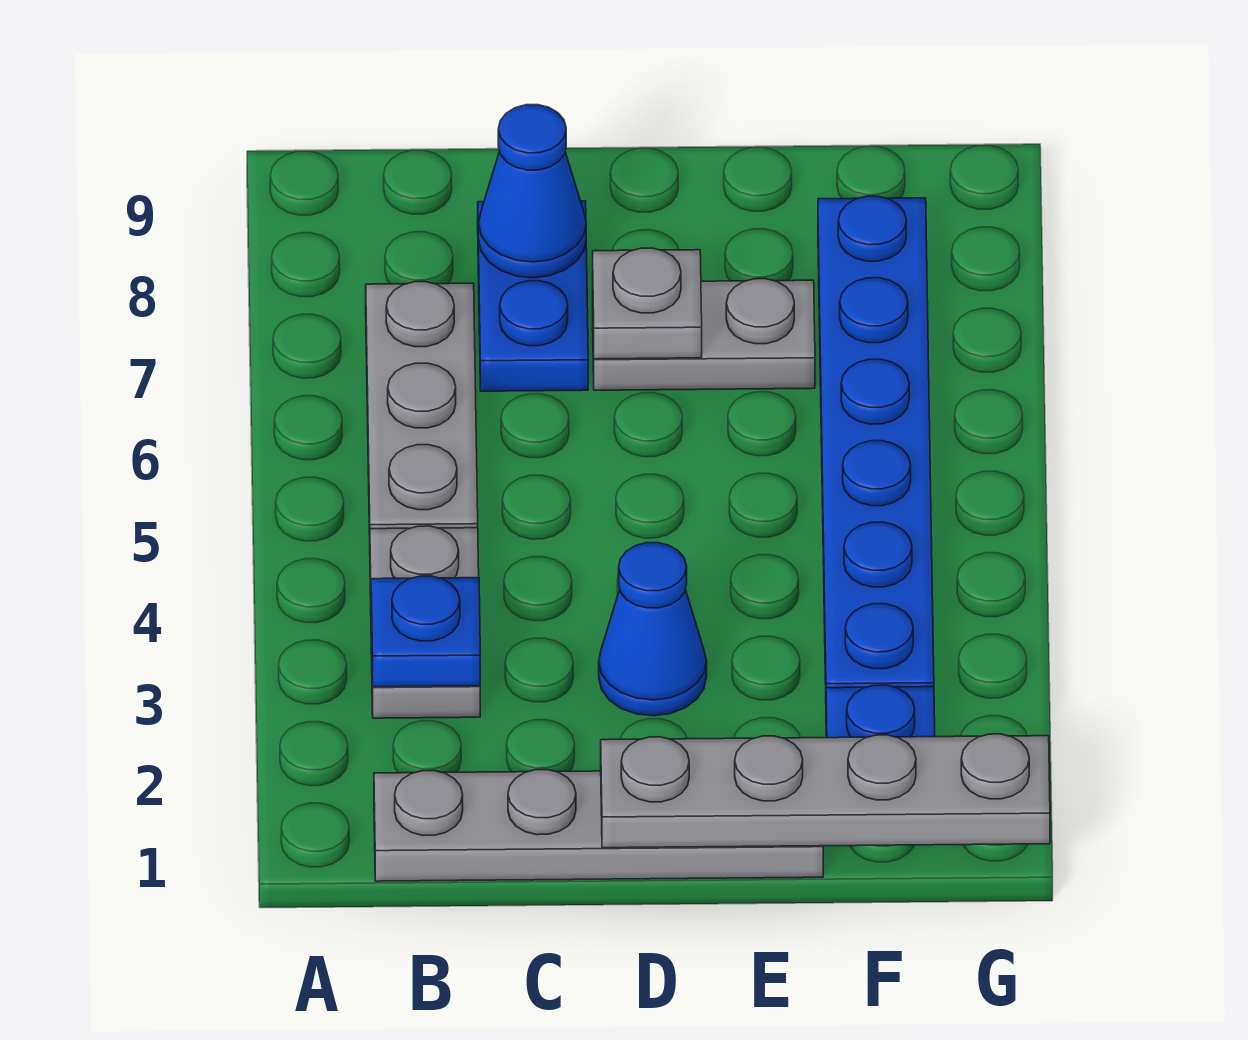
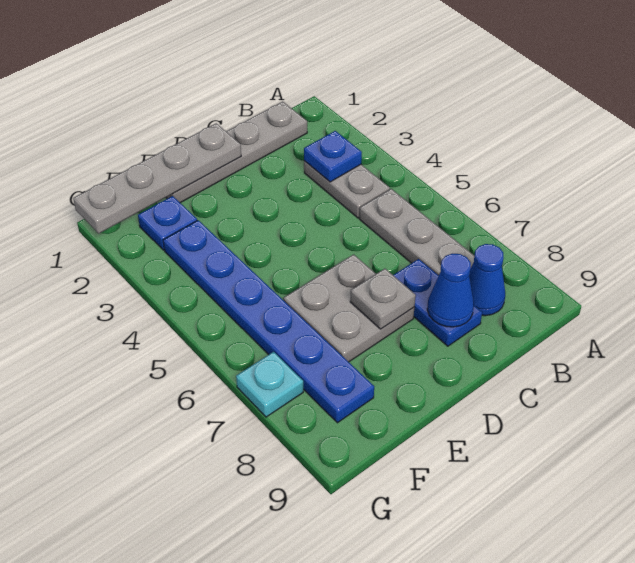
blue cone D3 level 1 -> blue cone B8 level 1
grey plate D7:E7 level 1 -> grey plate D6:E7 level 1
none -> cyan plate G7 level 1

